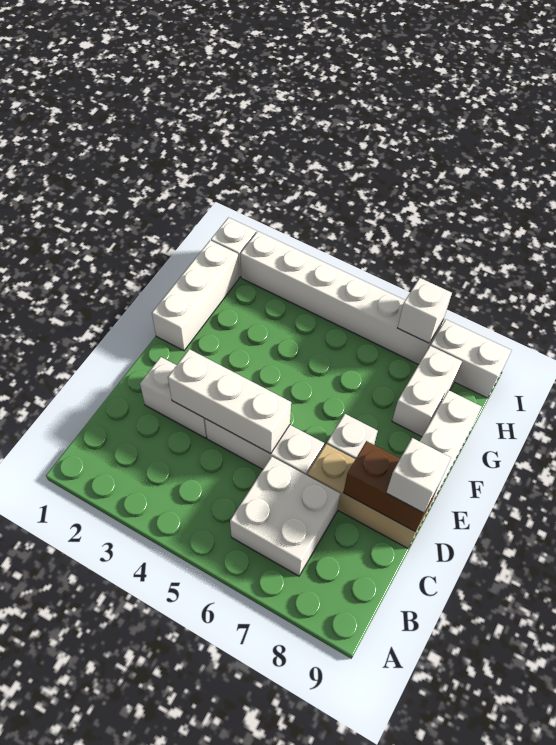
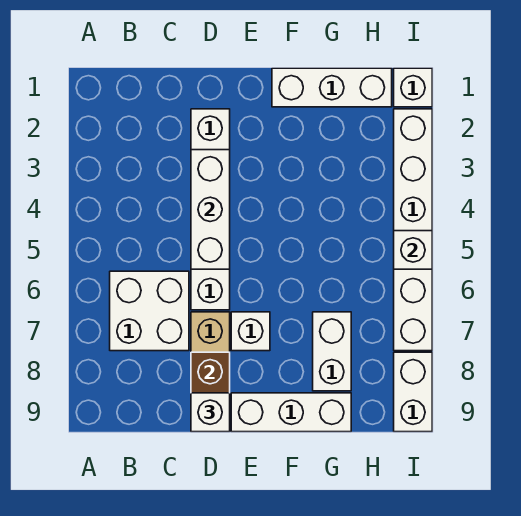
white brick G8:H8 level 1 -> white brick G7:G8 level 1
white brick I7 level 2 -> white brick I5 level 2

